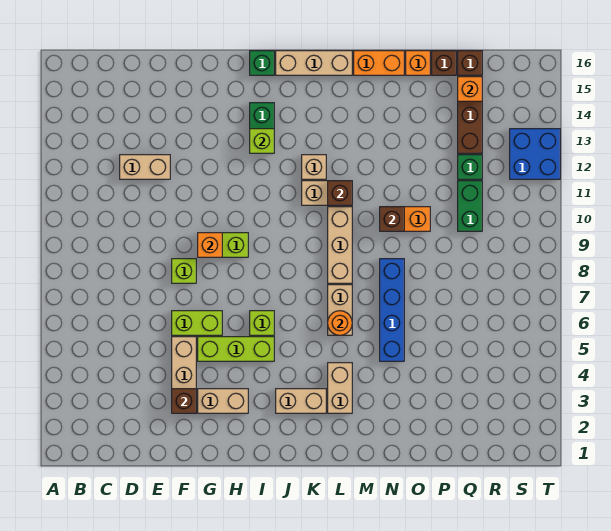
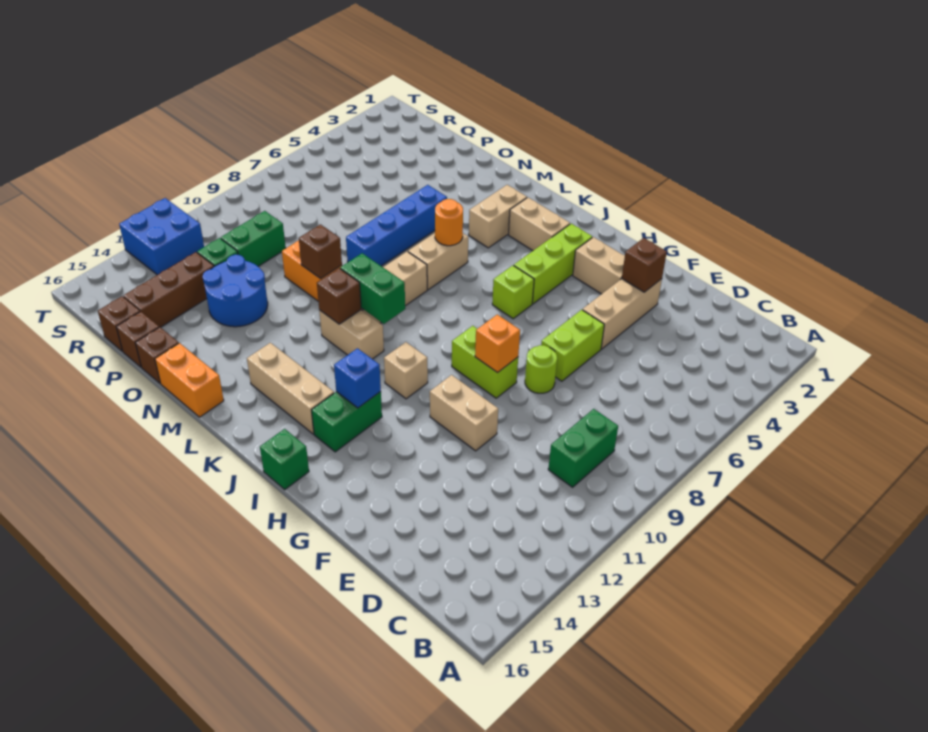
none -> green brick C9:C10 level 1
tan brick D12:E12 level 1 -> tan brick F11:G11 level 1
lime brick F6:G6 level 1 -> lime brick F6:F7 level 1
lime brick F8 level 1 -> lime round brick F8 level 1
lime brick G5:I5 level 1 -> lime brick I3:I5 level 1
lime brick I13 level 2 -> blue brick I13 level 2
tan brick J16:L16 level 1 -> tan brick J14:L14 level 1
none -> green brick K10:L10 level 2
tan brick K12 level 1 -> tan brick I11 level 1
none -> blue round brick O12:P13 level 1
orange brick O16 level 1 -> brown brick O16 level 1
orange brick Q15 level 2 -> none

